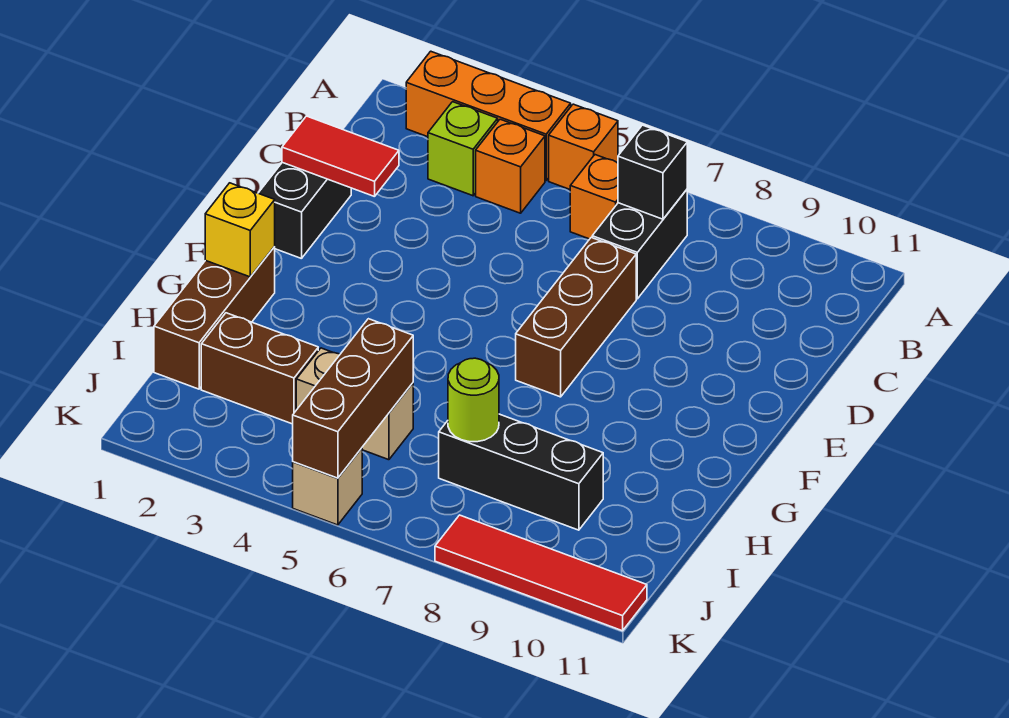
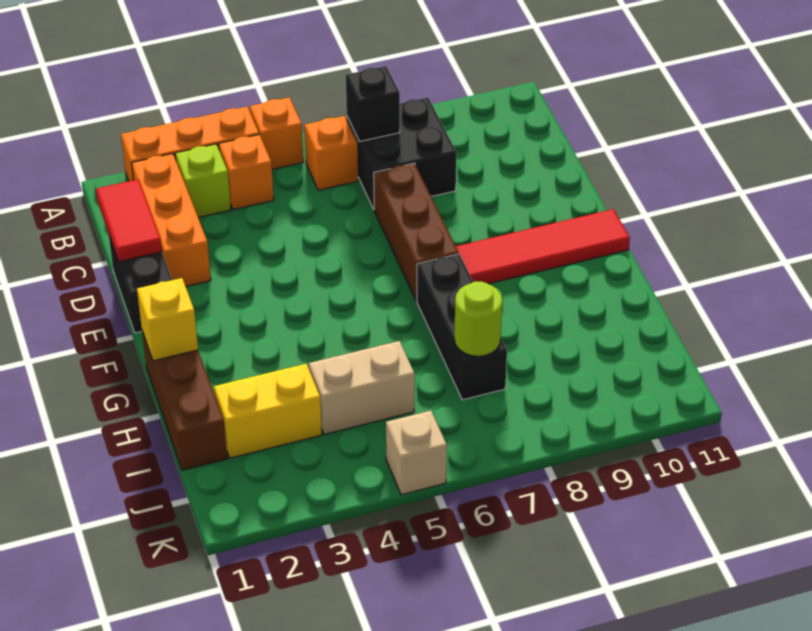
none -> orange brick B2:D2 level 1
black brick B7:C7 level 1 -> black brick B7:C8 level 1
red tile D1:D2 level 2 -> red tile C1:D1 level 2
brown brick I2:I3 level 1 -> yellow brick I2:I3 level 1
brown brick I5:K5 level 2 -> none
black brick I7:I9 level 1 -> black brick G7:I7 level 1
red tile K8:K11 level 1 -> red tile F8:F11 level 1

